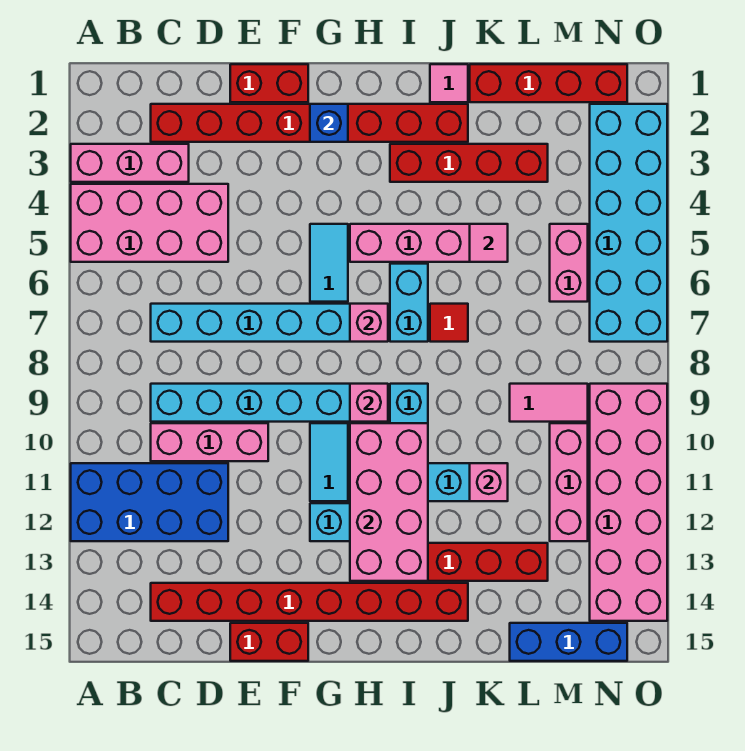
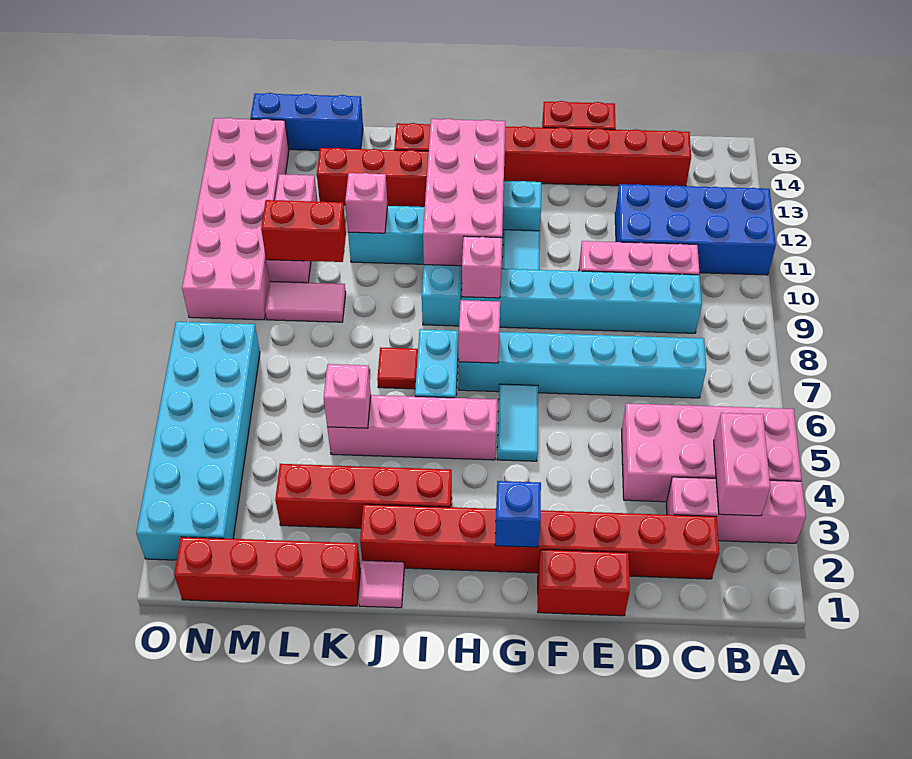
pink tile K5 level 2 -> pink brick K5 level 2
none -> red brick L10:M10 level 2
pink brick M5:M6 level 1 -> pink brick B3:B4 level 2

